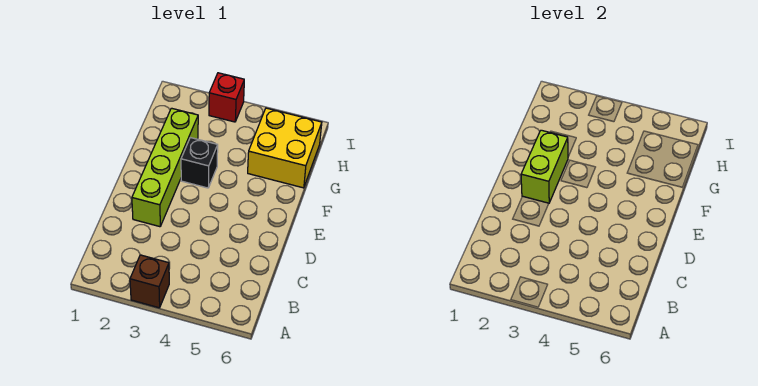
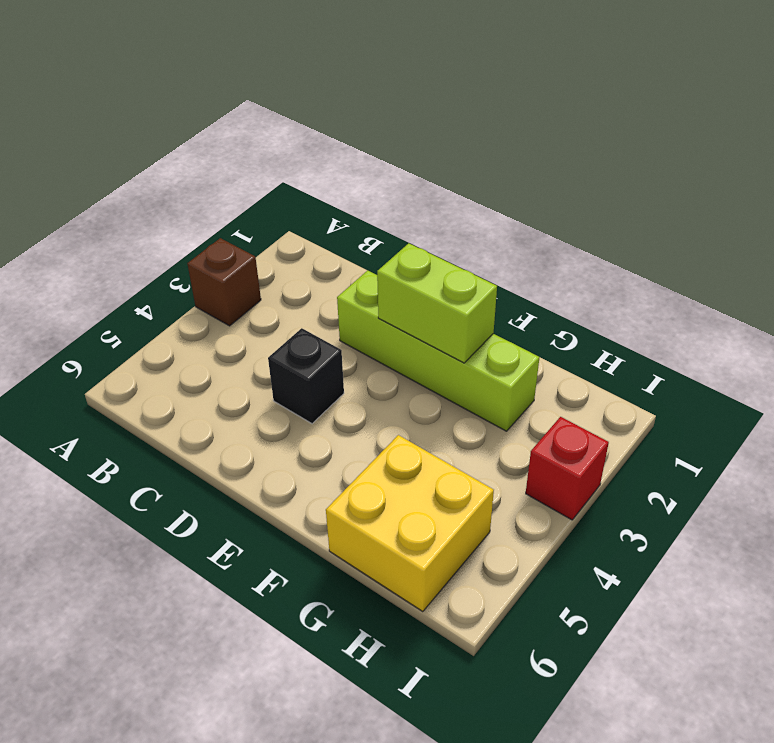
black brick F3 level 1 -> black brick D4 level 1

